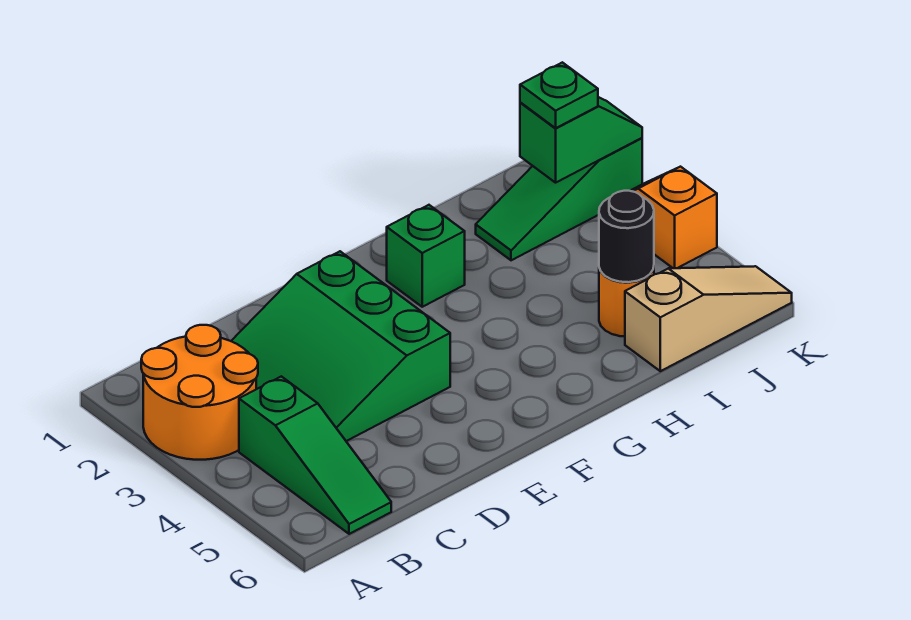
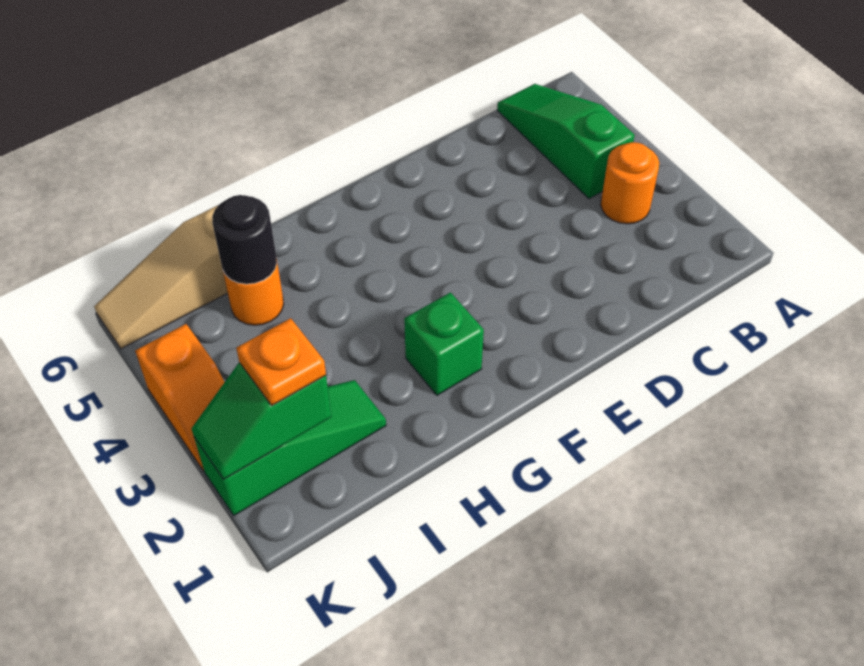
orange round brick A2:B3 level 1 -> orange round brick B3 level 1
green slope C2:E4 level 1 top E -> none
green plate J2 level 3 -> orange plate J2 level 3

